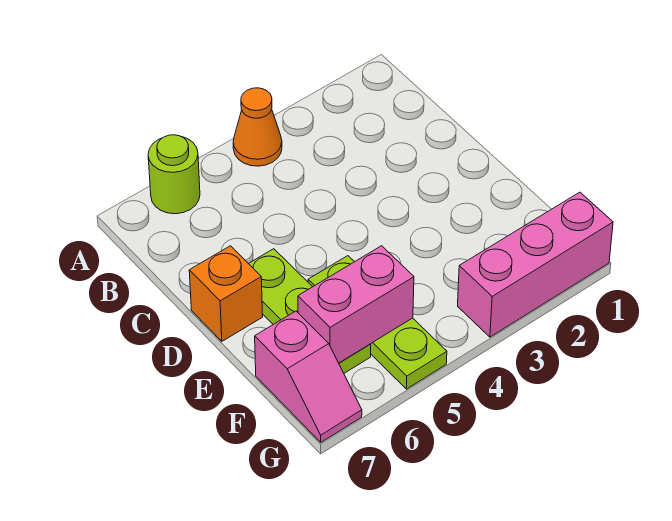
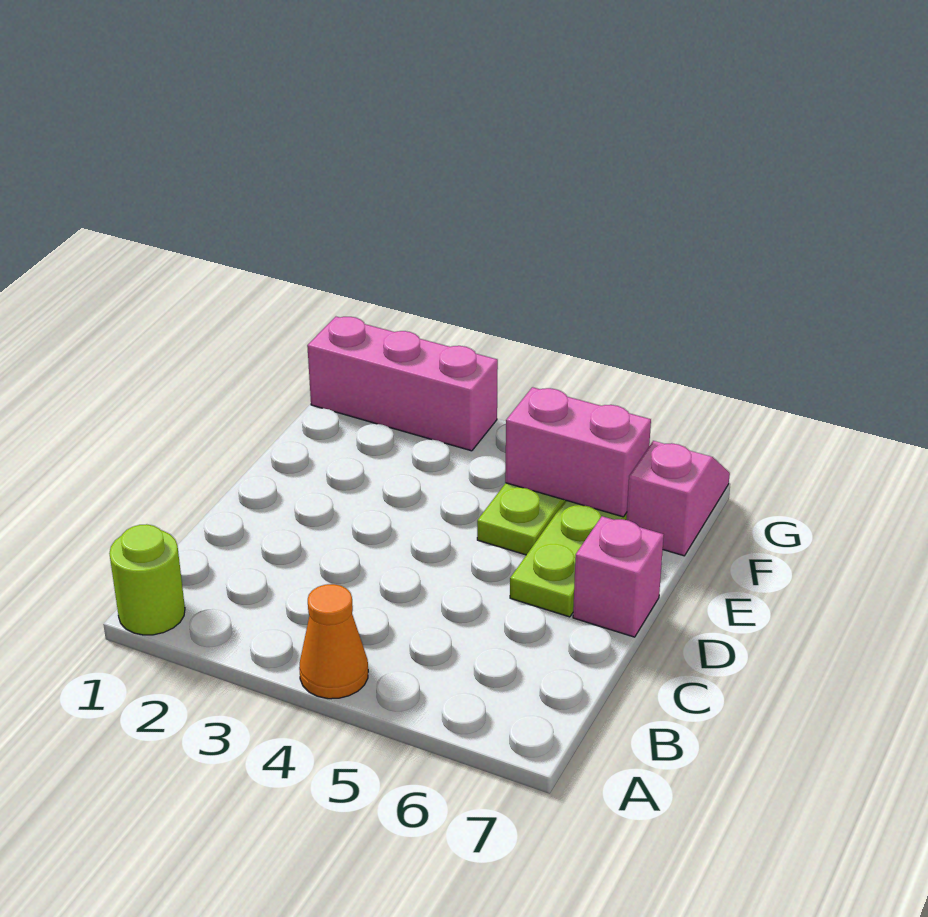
lime round brick A6 level 1 -> lime round brick A1 level 1
orange brick D7 level 1 -> pink brick D7 level 1

